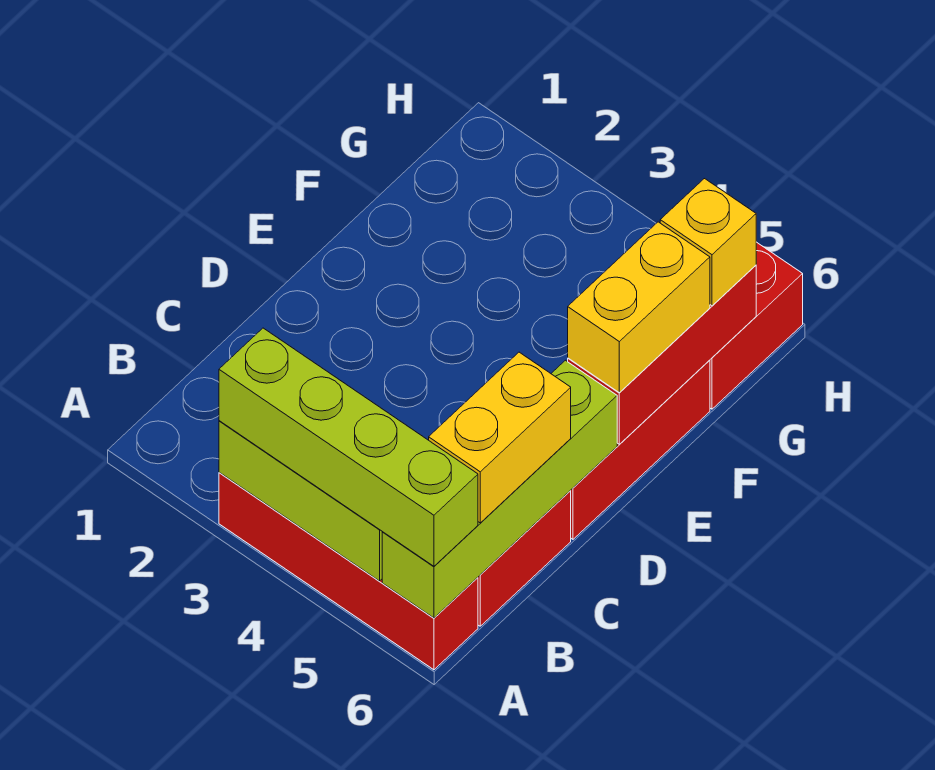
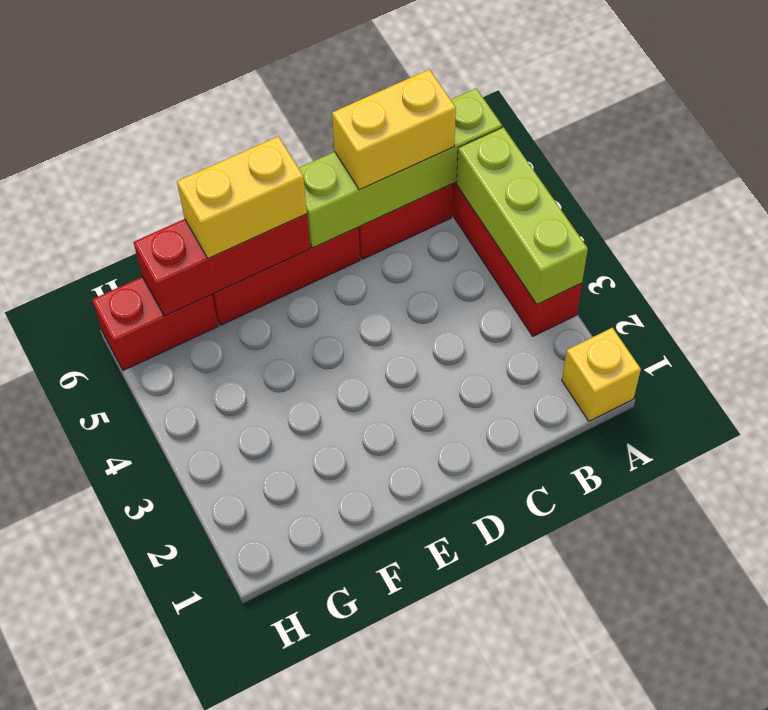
lime brick A3:A6 level 3 -> none
yellow brick G6 level 3 -> yellow brick A1 level 1

